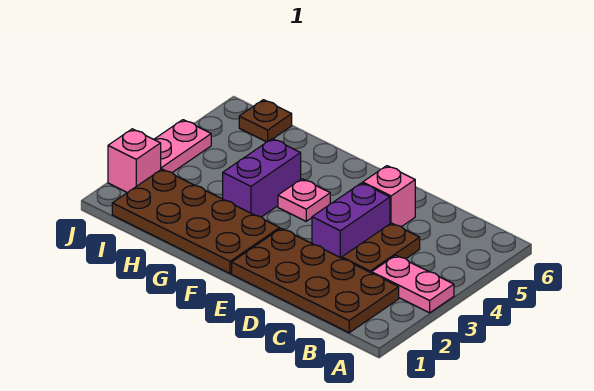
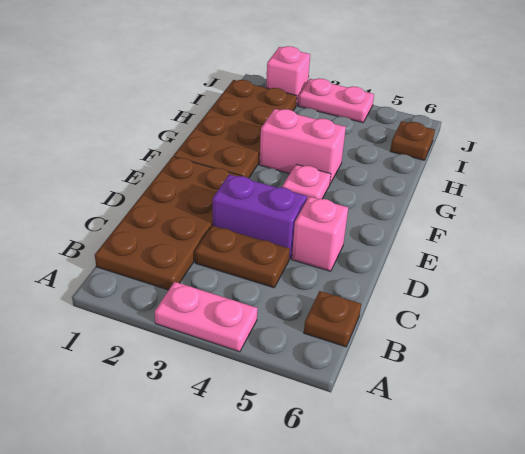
pink plate A3:B3 level 1 -> pink plate A3:A4 level 1
none -> brown plate B6 level 1
purple brick G3:G4 level 1 -> pink brick G3:G4 level 1

